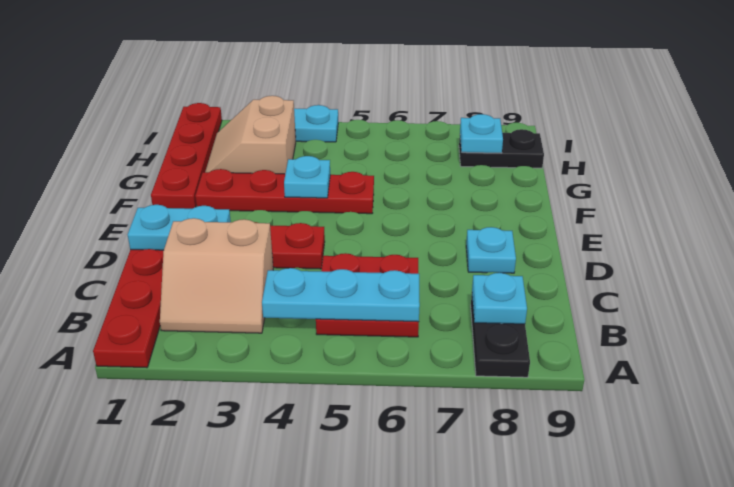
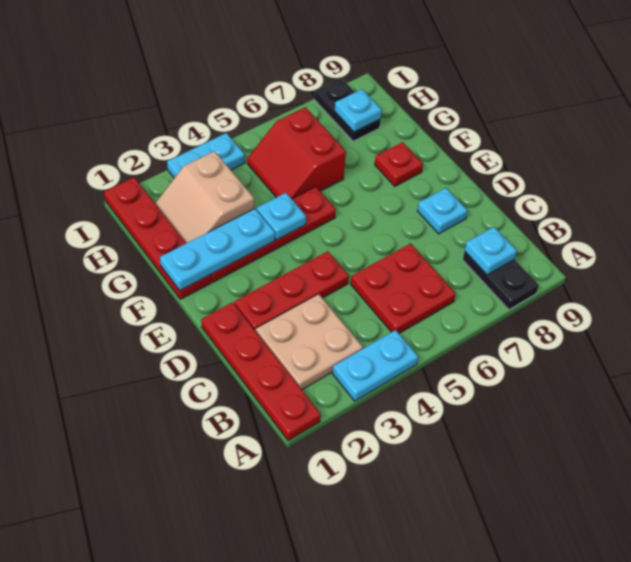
tan slope B2:C3 level 1 top C -> tan plate B2:C3 level 1
cyan plate B4:B6 level 2 -> cyan plate F1:F3 level 2
cyan plate D1:D2 level 2 -> cyan plate A3:A4 level 1
none -> red plate F8 level 1
none -> red slope G5:H6 level 1 top 6
black plate H8:H9 level 1 -> black plate H8:I8 level 1

